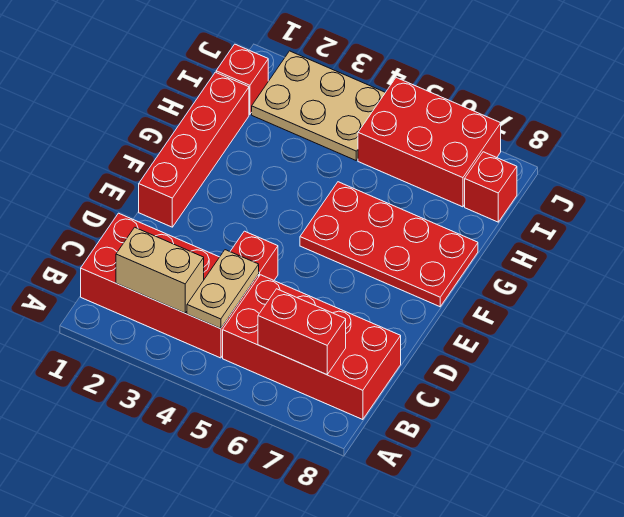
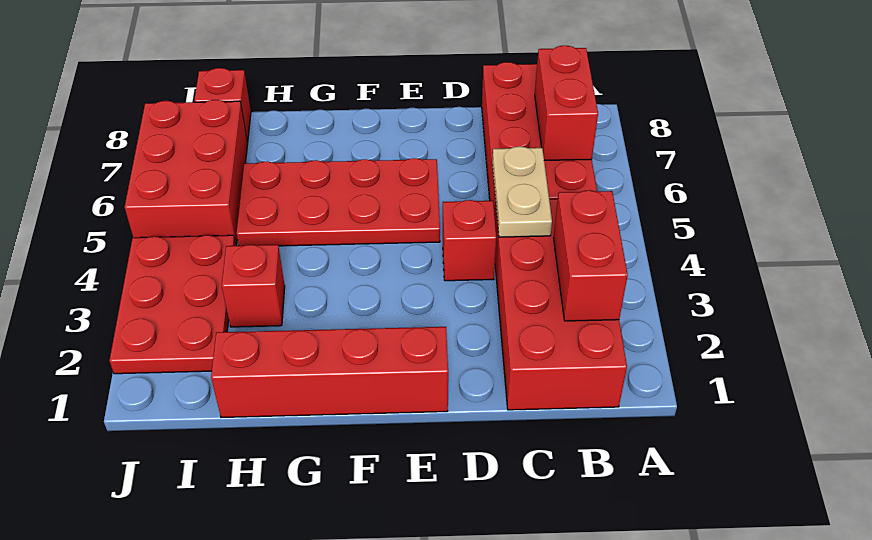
tan brick B2:B3 level 2 -> red brick B2:B3 level 2
tan plate B4:C4 level 2 -> tan plate C4:C5 level 2
red plate F5:G8 level 1 -> red plate E5:H6 level 1
red brick I1 level 1 -> red brick H3 level 1
tan plate I2:J4 level 1 -> red plate I2:J4 level 1

